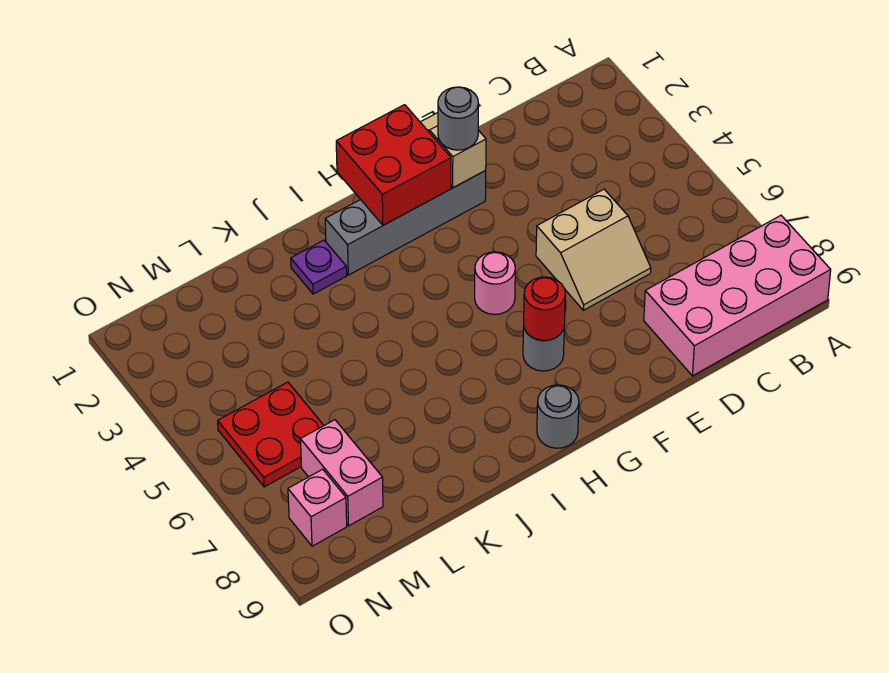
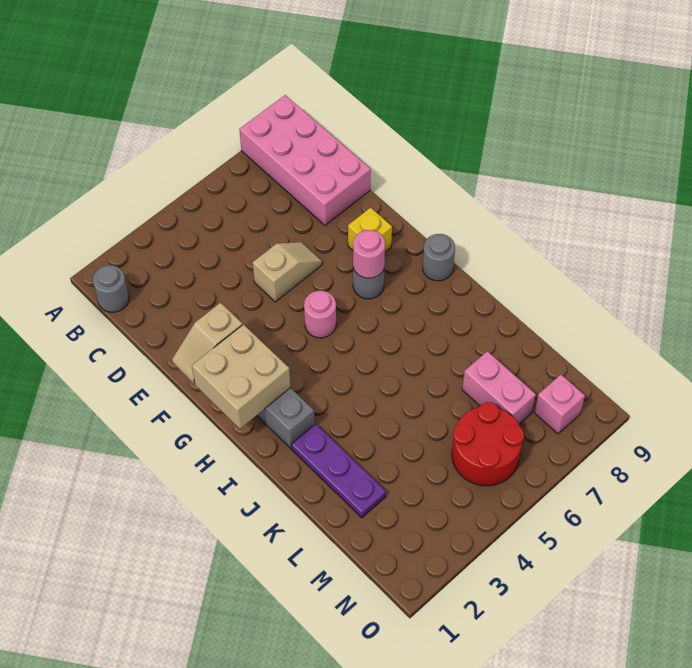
tan slope D5:E6 level 1 top 5 -> tan slope E5:E6 level 1 top 5
grey round brick F2 level 3 -> grey round brick B1 level 1
none -> yellow brick F8 level 1
red brick G1:H2 level 2 -> tan brick G1:H2 level 2
red round brick G7 level 2 -> pink round brick G7 level 2
purple plate J2 level 1 -> purple plate J2:L2 level 1
red plate M5:N6 level 1 -> red round brick M5:N6 level 1
pink brick M7:M8 level 1 -> pink brick L7:M7 level 1

